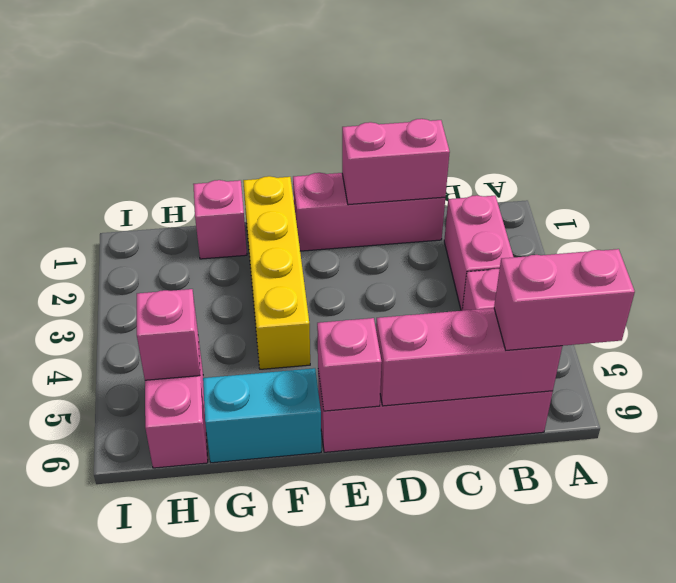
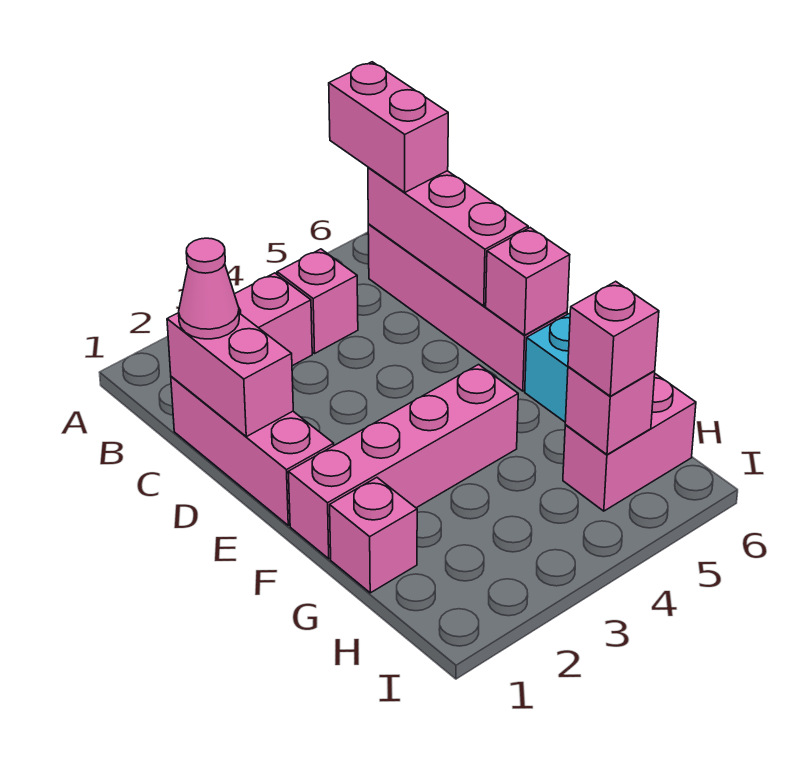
none -> pink cone C1 level 3
yellow brick F1:F4 level 1 -> pink brick F1:F4 level 1
none -> pink brick H5 level 3

